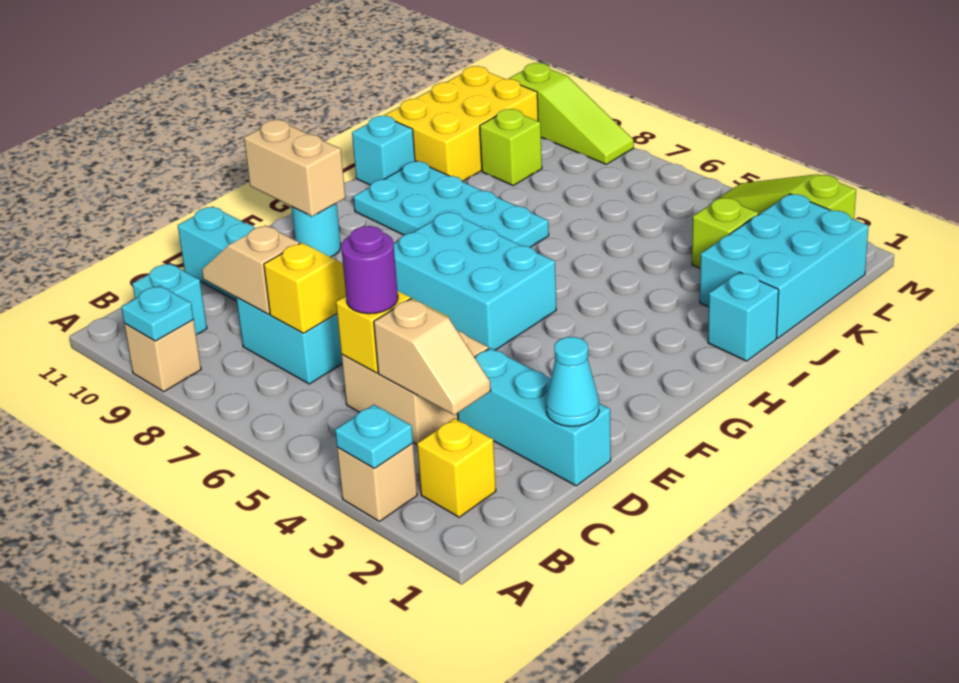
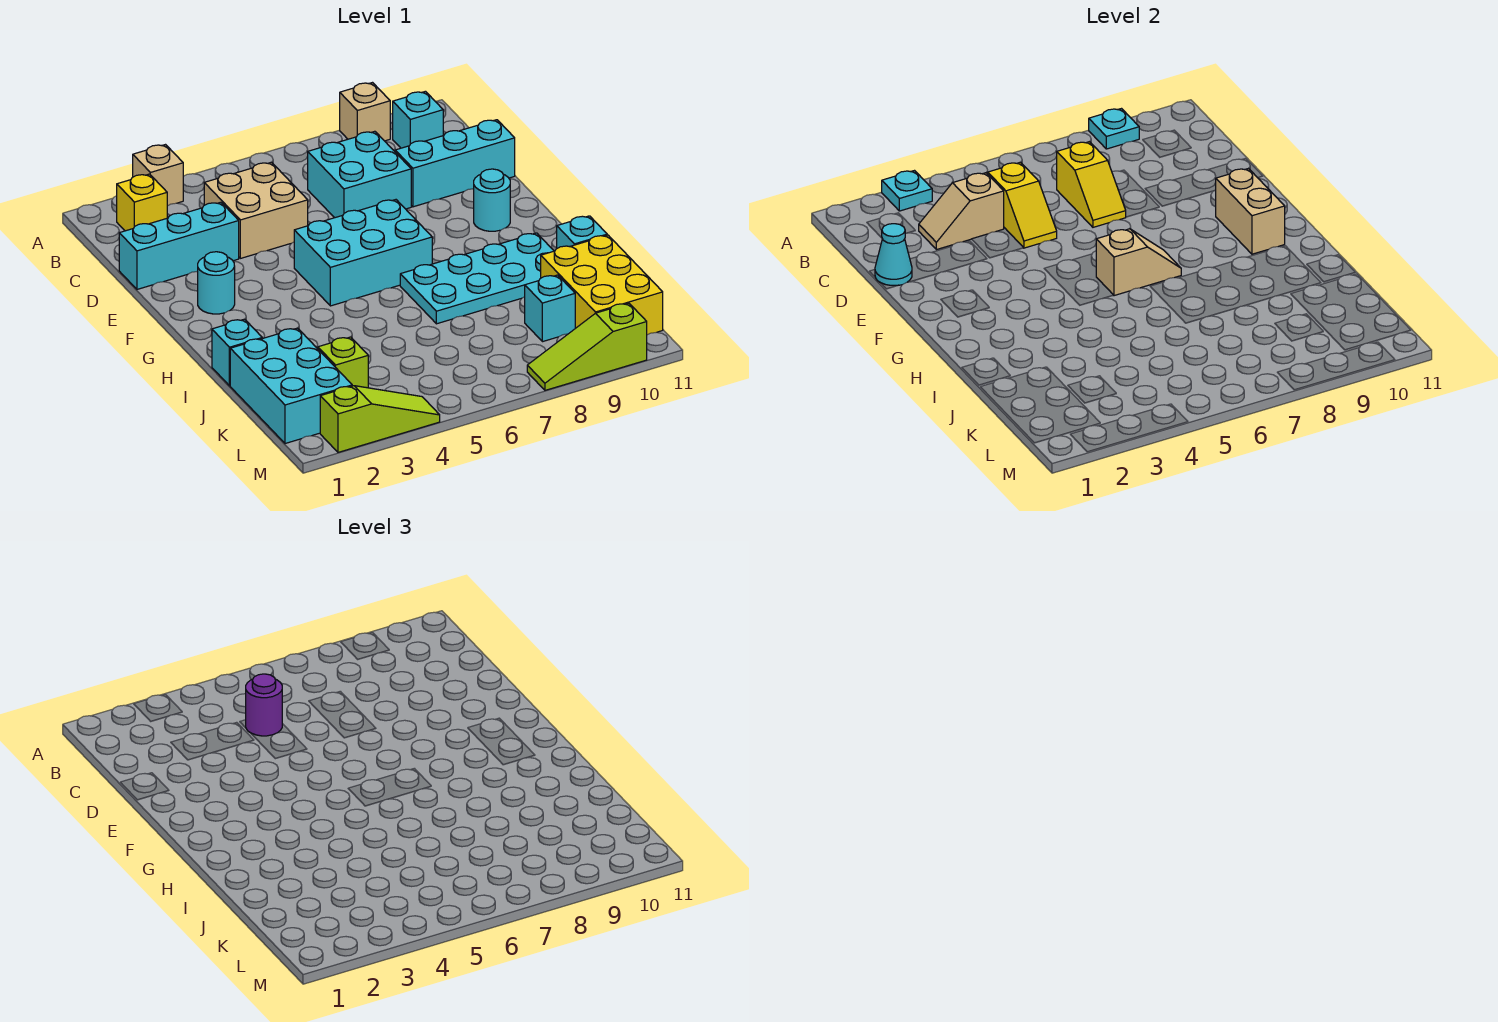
tan slope C8:C9 level 2 top 8 -> tan slope G6:G7 level 2 top 6
none -> cyan round brick F2 level 1
tan brick F10:F11 level 2 -> tan brick F10:G10 level 2
lime brick K9 level 1 -> cyan brick K9 level 1

